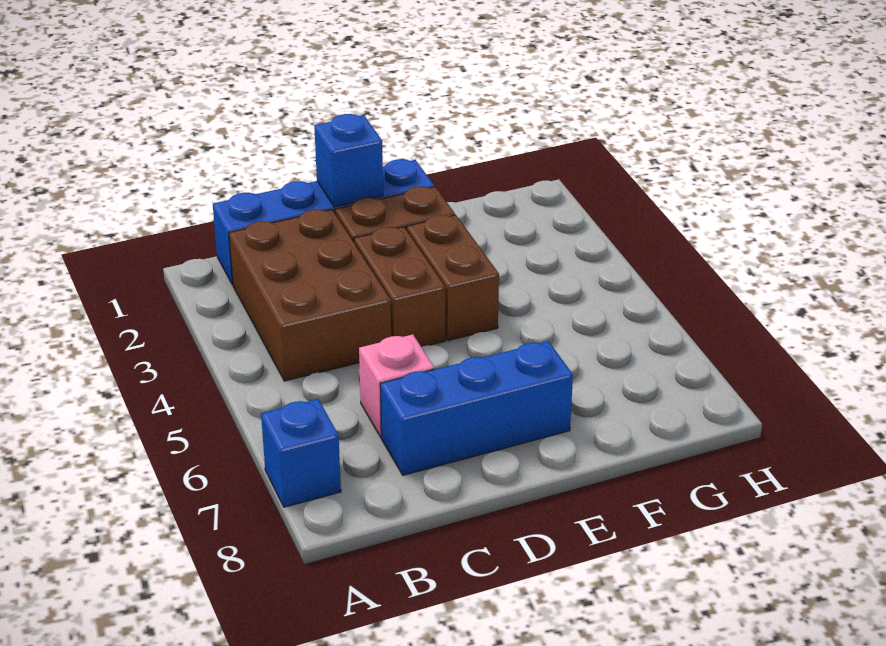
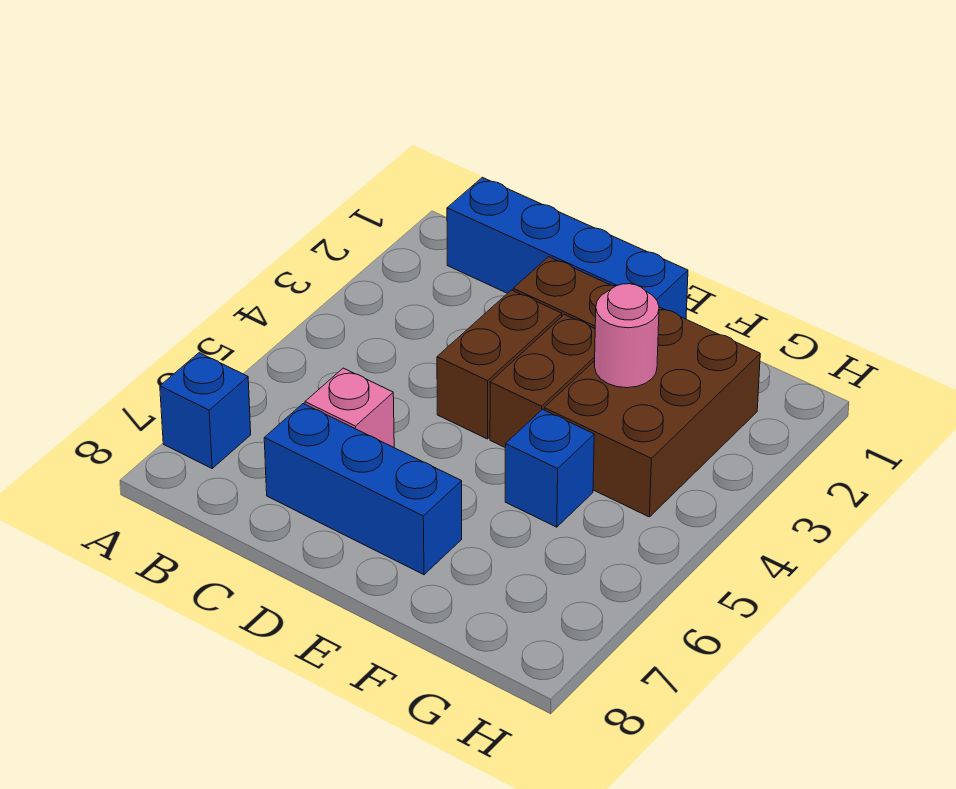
brown brick B2:C4 level 1 -> brown brick F2:G4 level 1
blue brick D1 level 2 -> blue brick F5 level 1
none -> pink round brick F3 level 2

